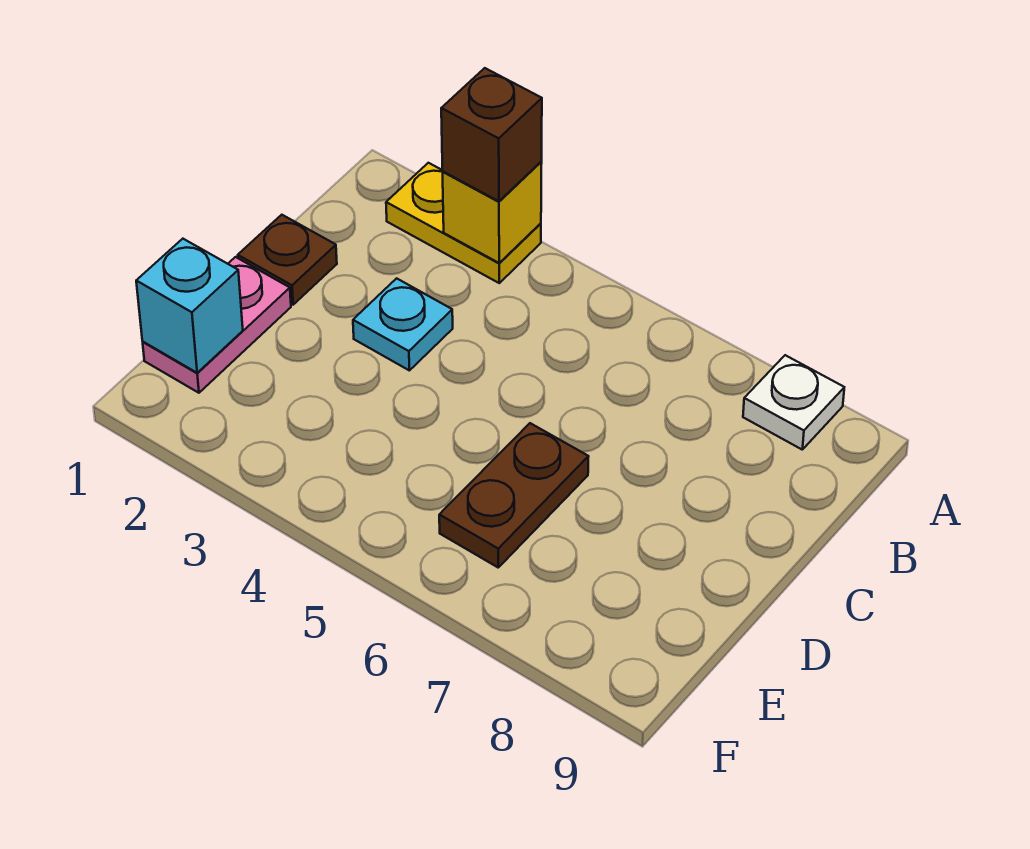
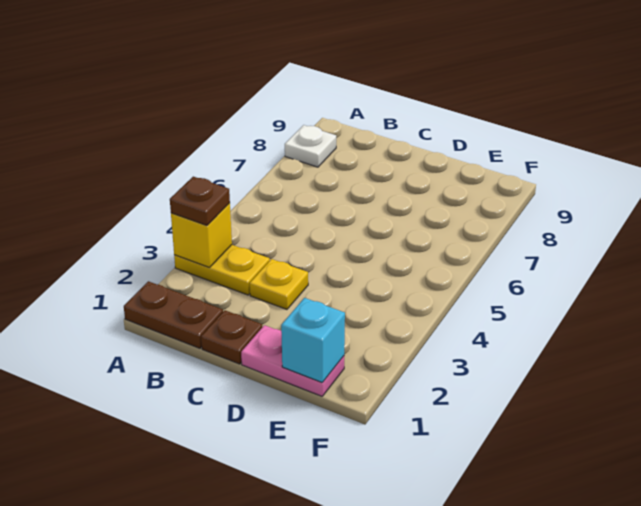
yellow plate A2:A3 level 1 -> yellow plate A3:B3 level 1
brown brick A3 level 3 -> brown plate A3 level 3
cyan plate C3 level 1 -> yellow plate C3 level 1
brown plate D6:E6 level 1 -> brown plate A1:B1 level 1

